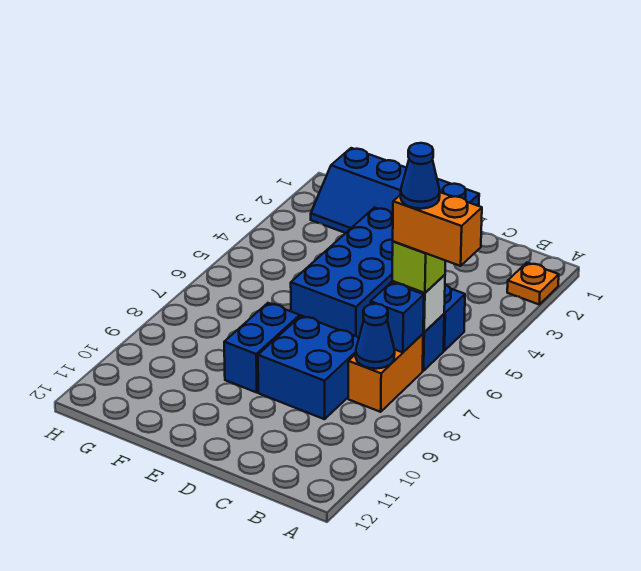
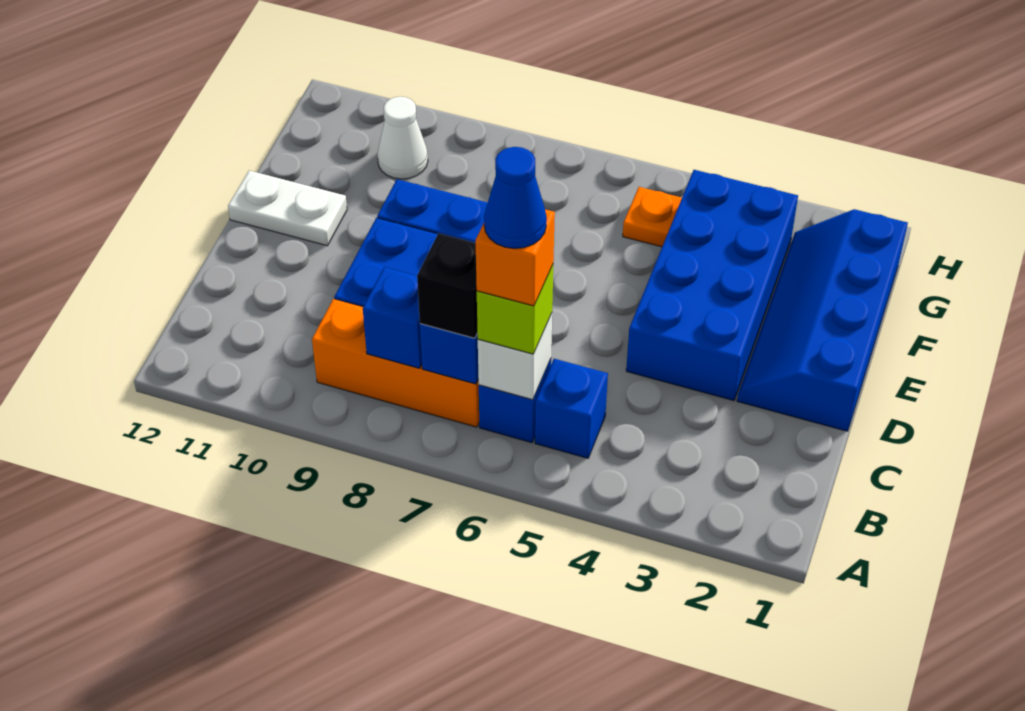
orange plate A2 level 1 -> orange plate G5 level 1
orange brick A6:B6 level 4 -> orange brick B6 level 4
orange brick B7:B8 level 1 -> orange brick B7:B9 level 1
none -> black brick B7 level 3
blue cone B8 level 2 -> blue brick B8 level 2
blue brick D3:E6 level 1 -> blue brick D3:G4 level 1
none -> white plate E11:E12 level 1
none -> white cone G10 level 1

